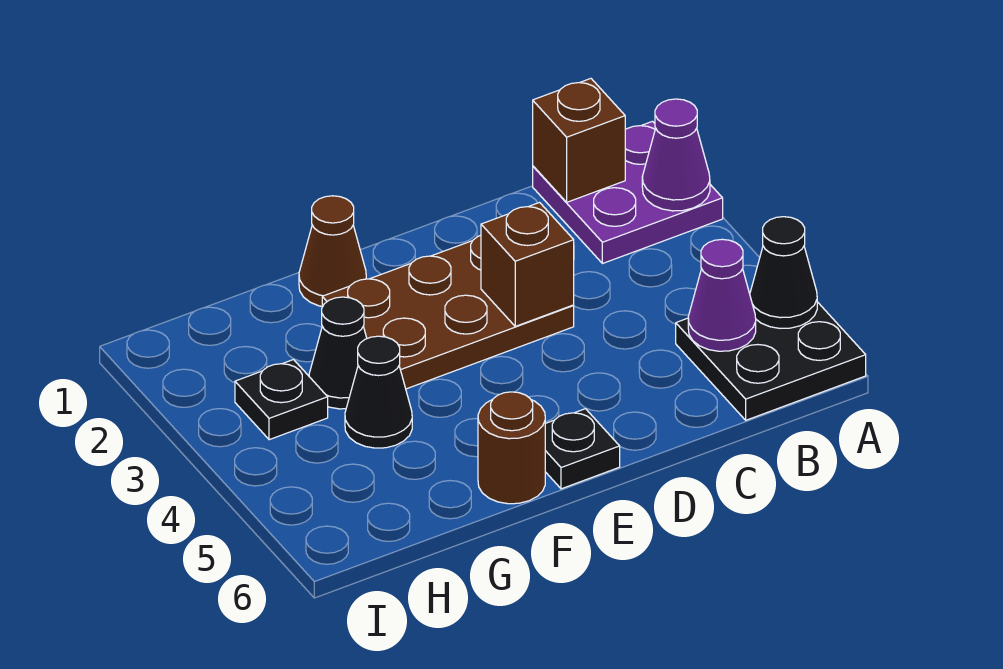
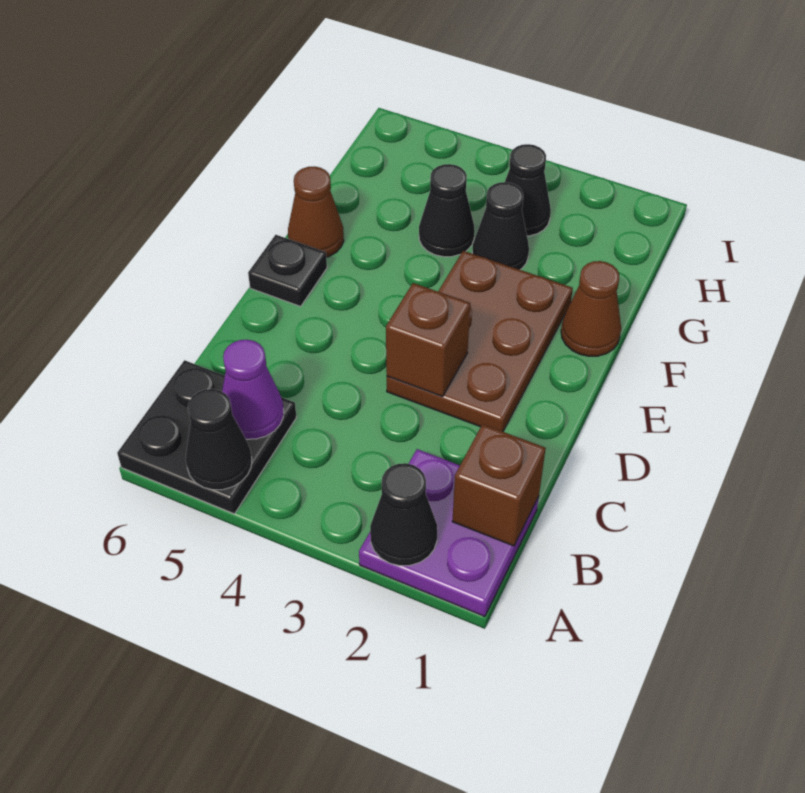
purple cone A2 level 2 -> black cone A2 level 2
brown round brick F6 level 1 -> brown cone F6 level 1
black plate H3 level 1 -> black cone H3 level 1

